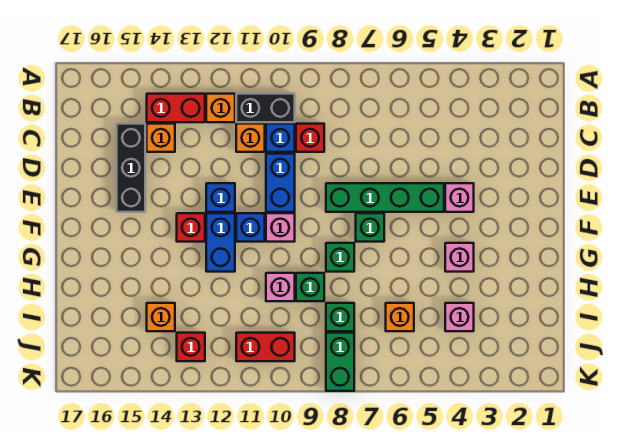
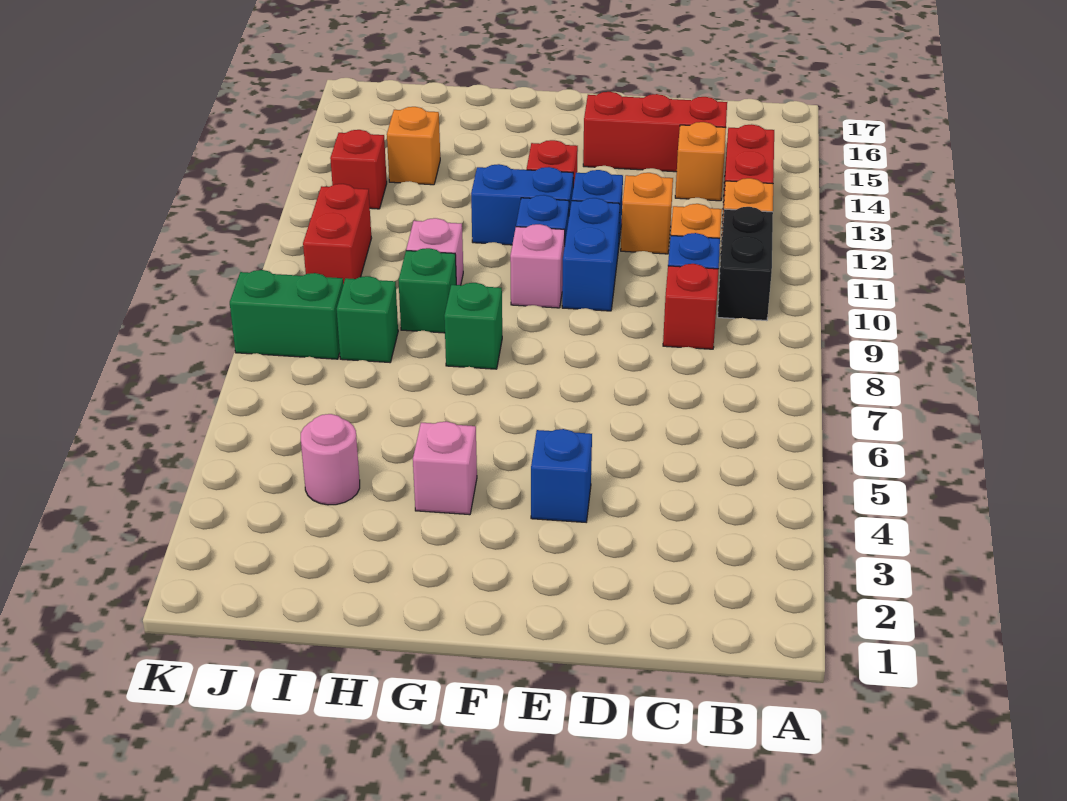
black brick C15:E15 level 1 -> red brick C15:E15 level 1
blue brick D10:E10 level 1 -> blue brick E10:E11 level 1
pink brick E4 level 1 -> blue brick E4 level 1
green brick E5:E8 level 1 -> none
green brick F7 level 1 -> none
pink brick I4 level 1 -> pink round brick I4 level 1
orange brick I6 level 1 -> orange brick D12 level 1

